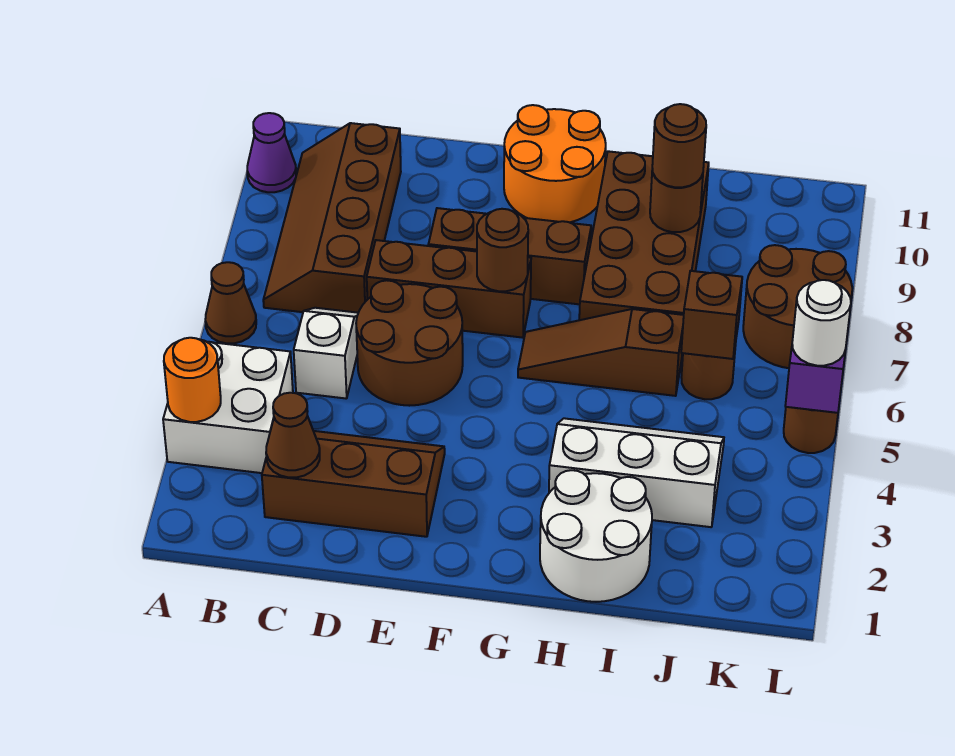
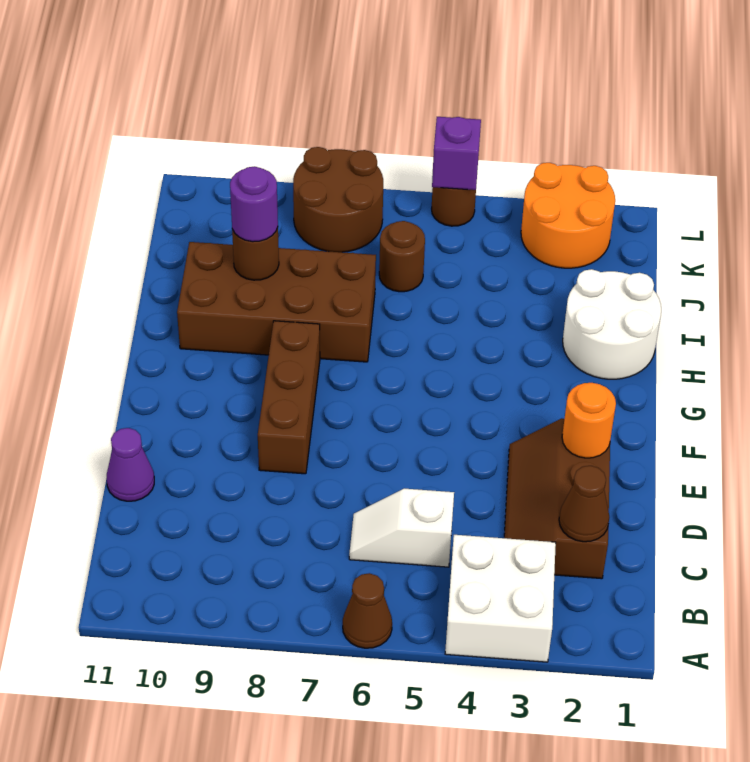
orange round brick A3 level 2 -> orange round brick E2 level 2
purple cone A10 level 1 -> purple cone D11 level 1
brown slope B7:C10 level 1 top C -> none
brown round brick D5:E6 level 1 -> none
brown brick D7:F7 level 1 -> none
brown round brick F7 level 2 -> none
orange round brick F10:G11 level 1 -> orange round brick K2:L3 level 1
brown slope G6:I6 level 1 top I -> none
white slope H3:J4 level 1 top 3 -> none
brown round brick I9 level 3 -> purple round brick I9 level 3
brown brick J6 level 2 -> none
white round brick L5 level 3 -> none

